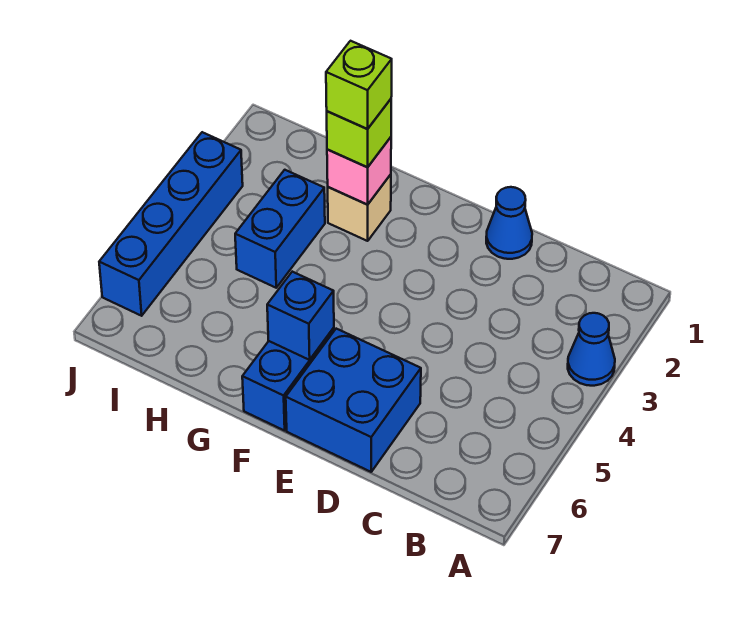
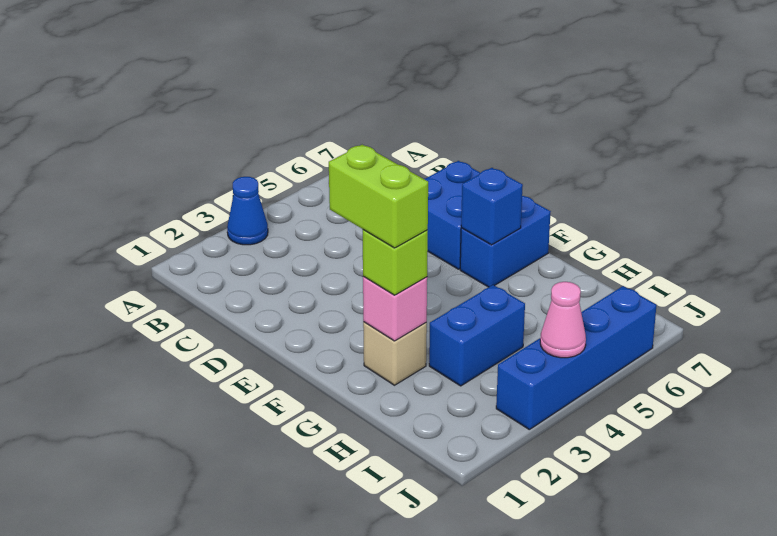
blue cone D1 level 1 -> none
lime brick G2 level 4 -> lime brick F2:G2 level 4
none -> pink cone J4 level 2

